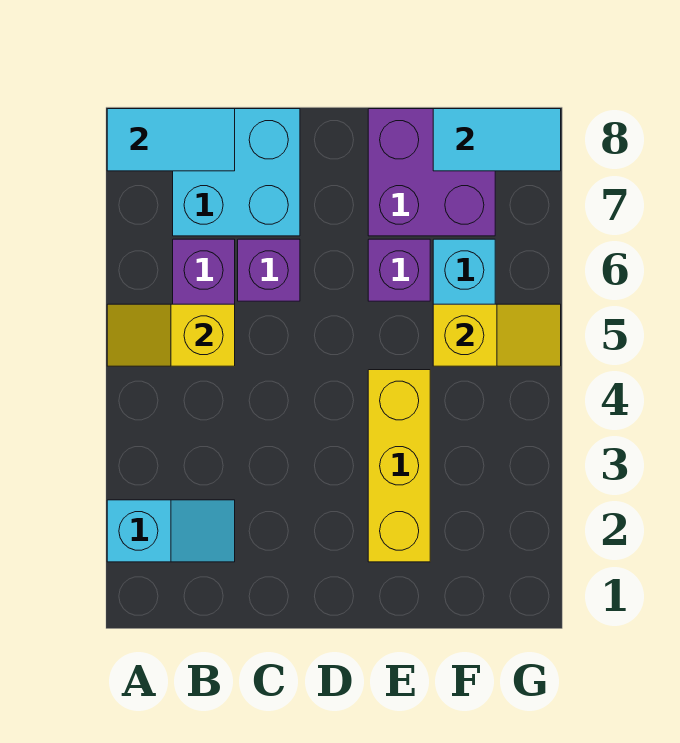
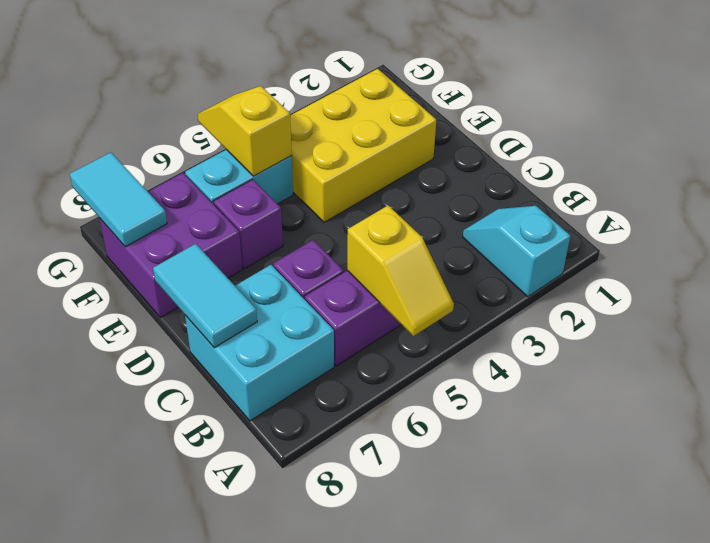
cyan tile A8:B8 level 2 -> cyan tile C8:D8 level 2
yellow brick E2:E4 level 1 -> yellow brick E2:F4 level 1

